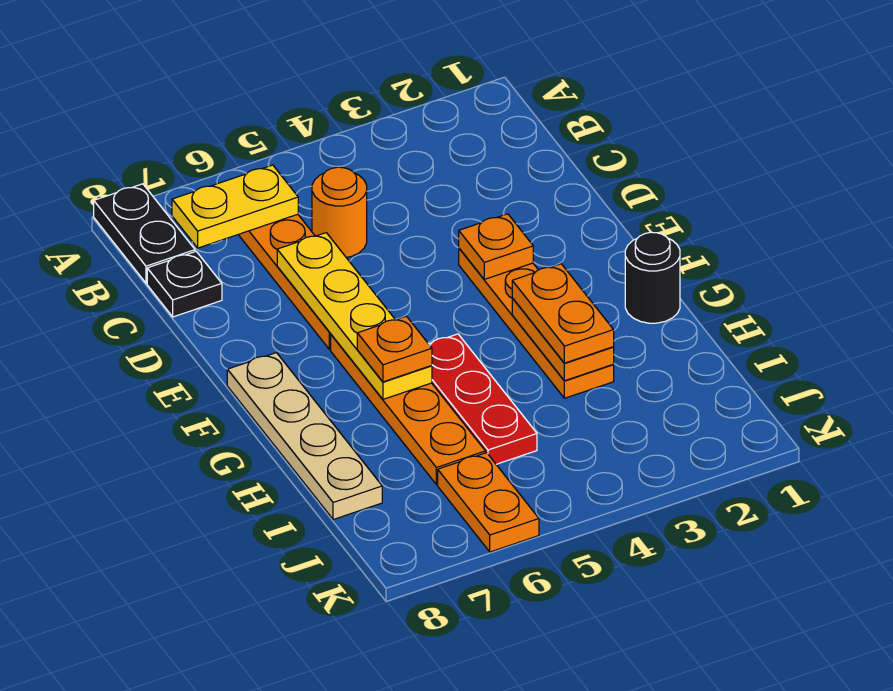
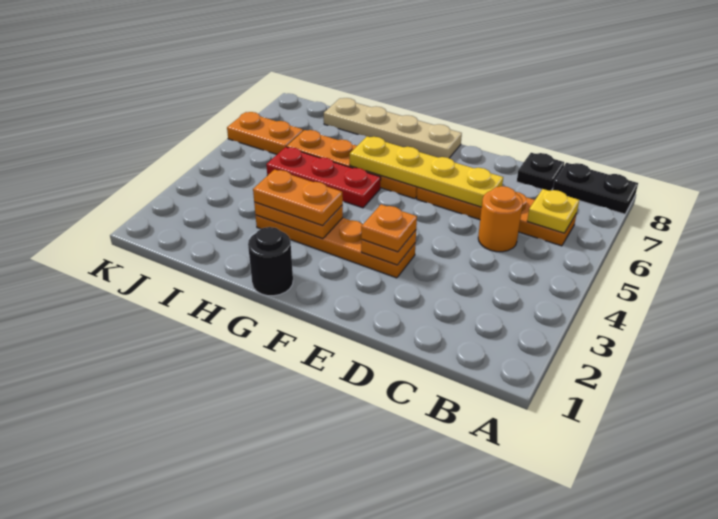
yellow plate B6:B7 level 2 -> yellow plate B6 level 2
orange plate G6 level 3 -> orange plate E3 level 3

